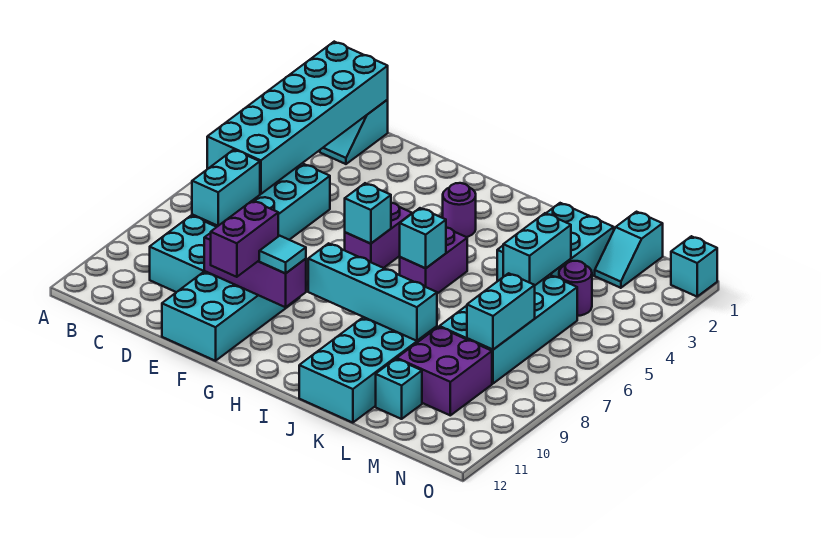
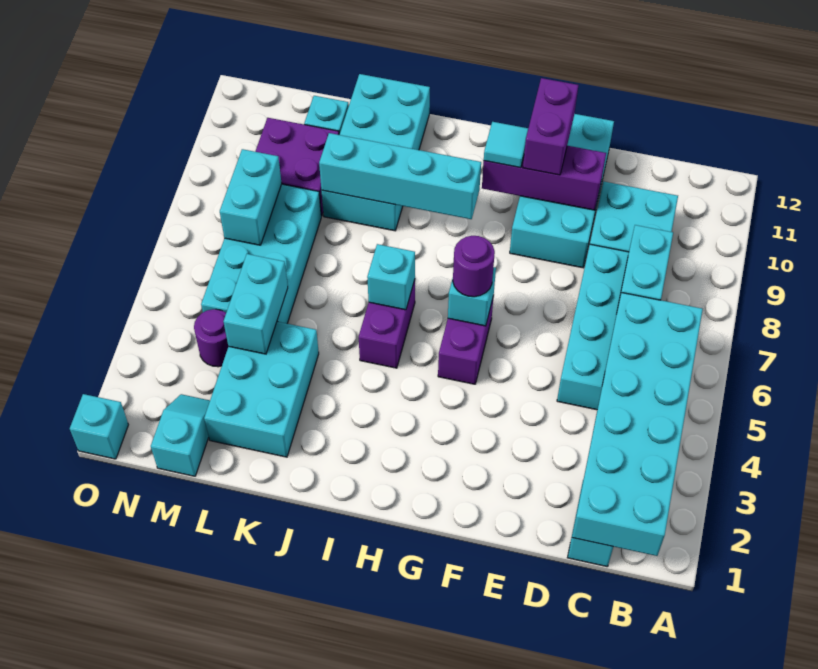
purple round brick H3 level 1 -> purple round brick G6 level 3

